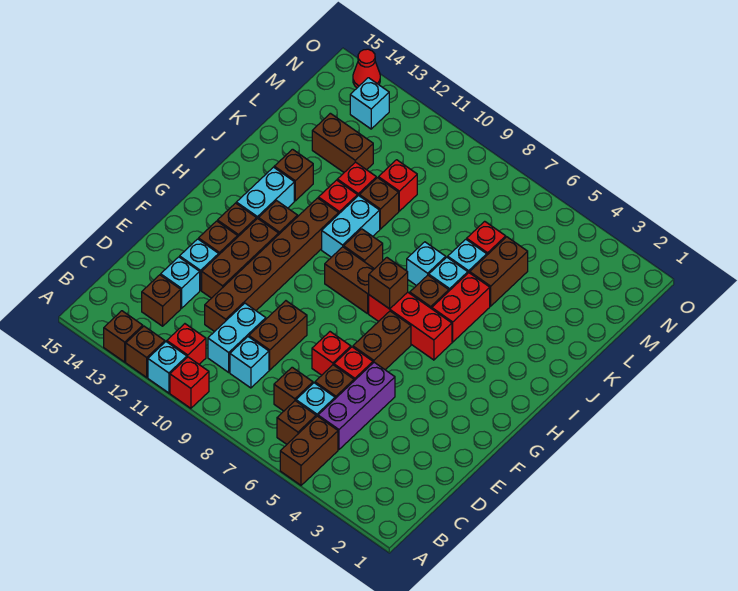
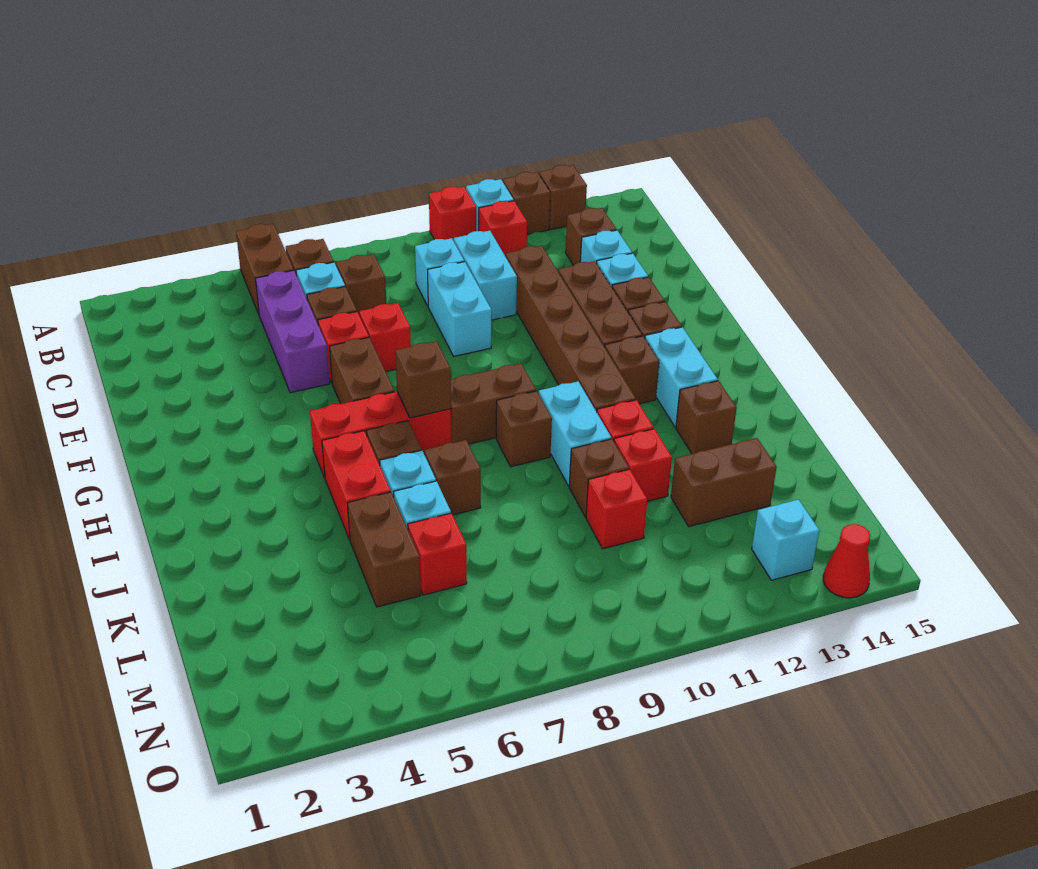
brown brick D9:E9 level 1 -> cyan brick D9:E9 level 1
cyan brick J7 level 1 -> brown brick J7 level 1

